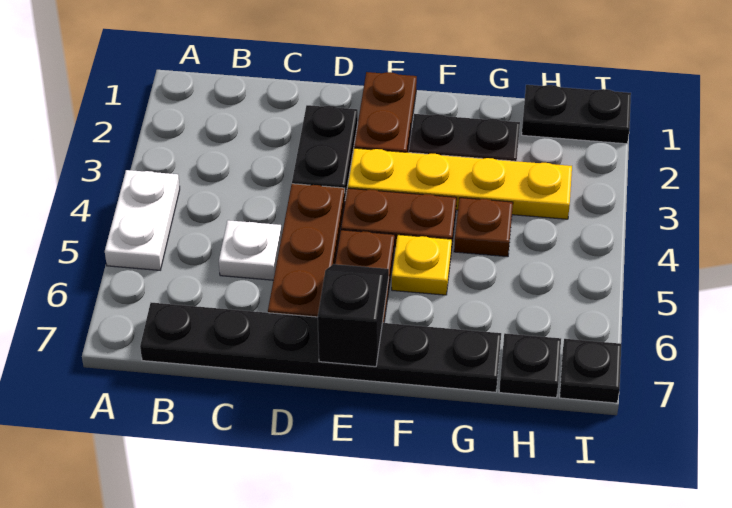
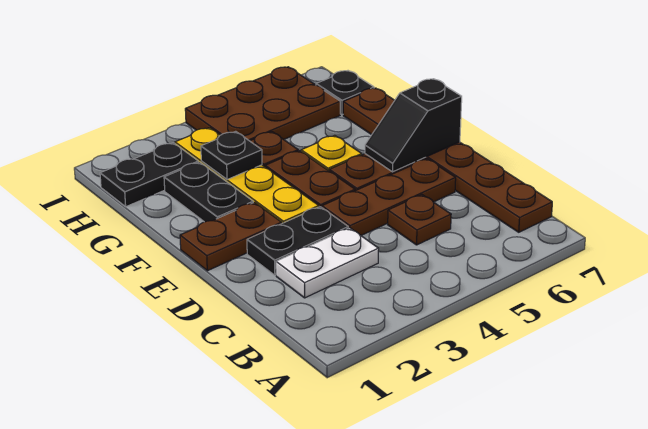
white plate A4:A5 level 1 -> white plate C2:C3 level 1
black plate B7:G7 level 1 -> brown plate B7:G7 level 1
white plate C5 level 1 -> brown plate C5 level 1
black plate H1:I1 level 1 -> black plate H1:H2 level 1
none -> brown plate H4:I6 level 1
black plate I7 level 1 -> black plate G3 level 2

